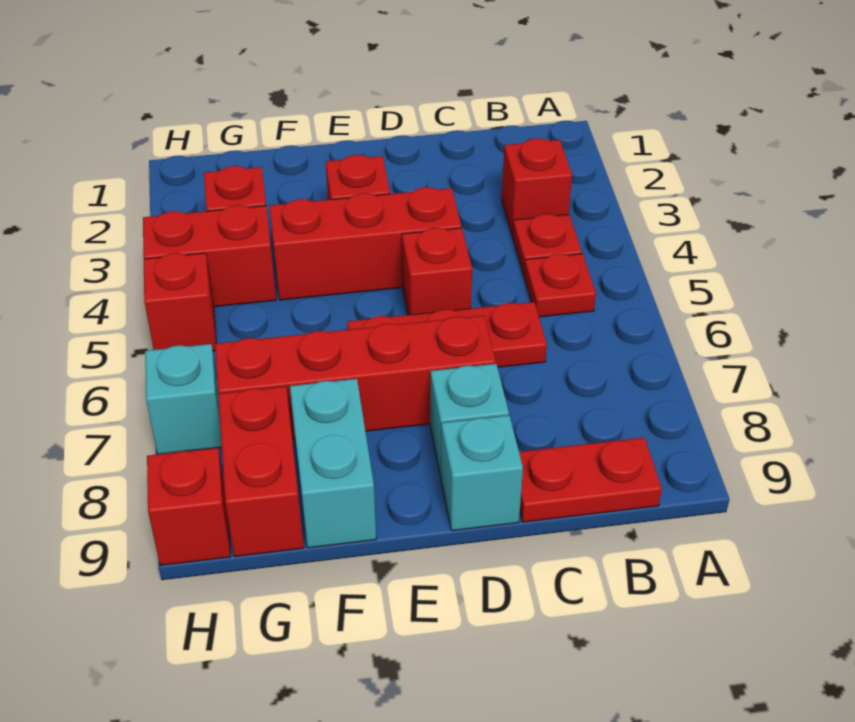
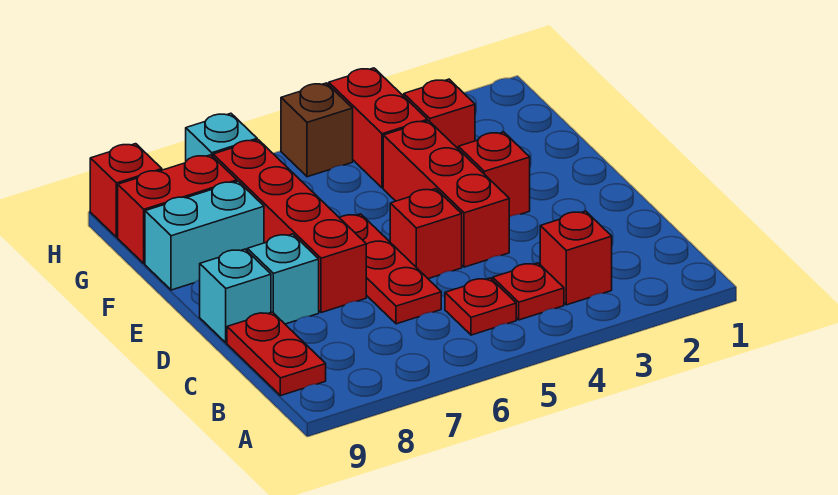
red brick H5 level 1 -> brown brick H5 level 1

